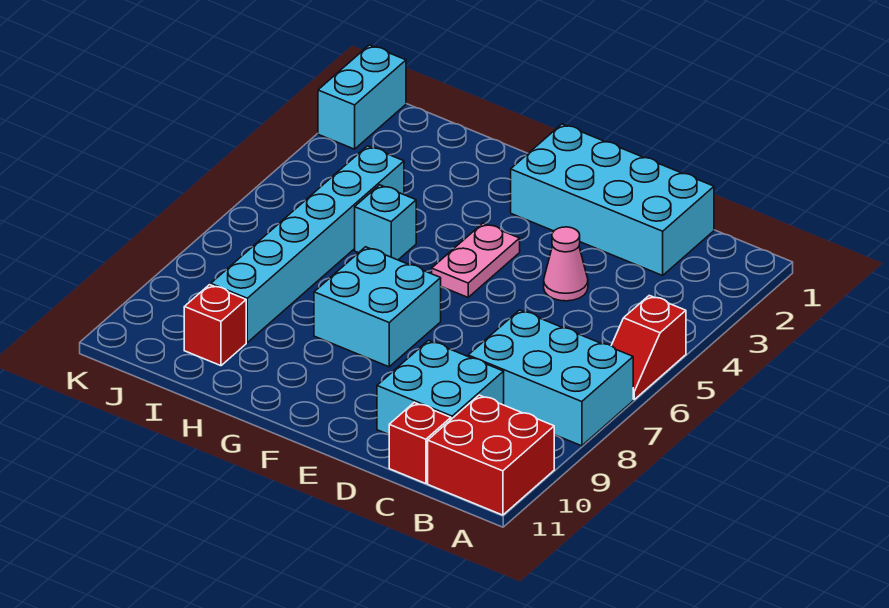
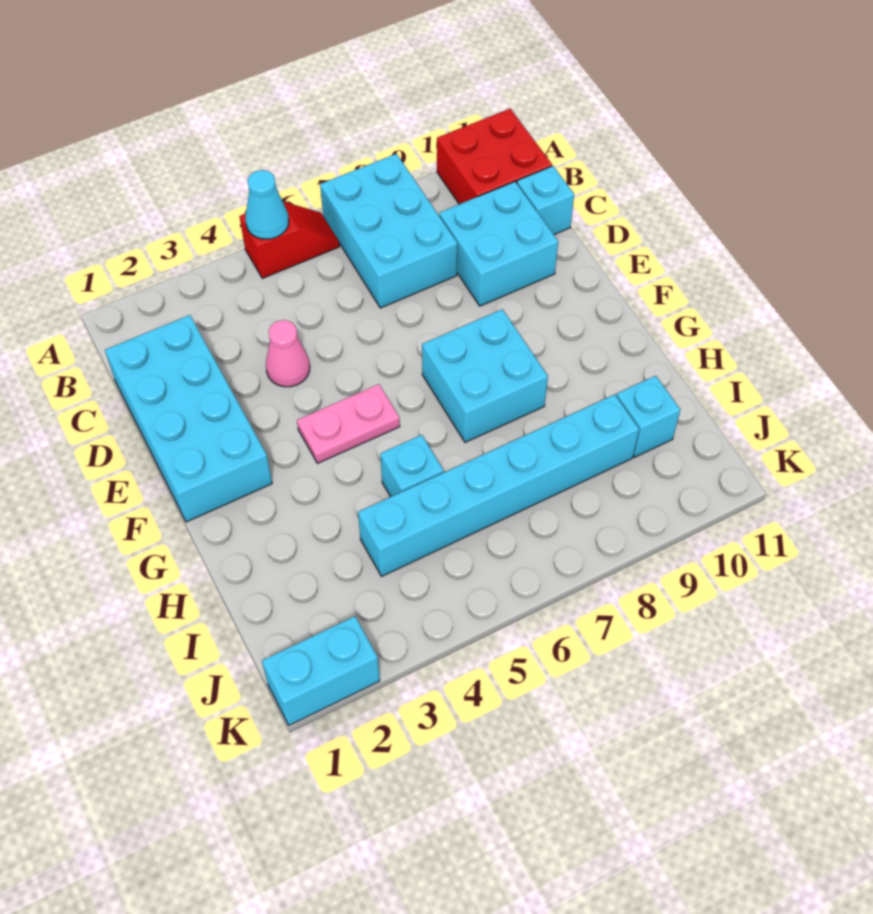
none -> cyan cone A5 level 2
red brick C11 level 1 -> cyan brick C11 level 1
red brick I10 level 1 -> cyan brick I10 level 1

